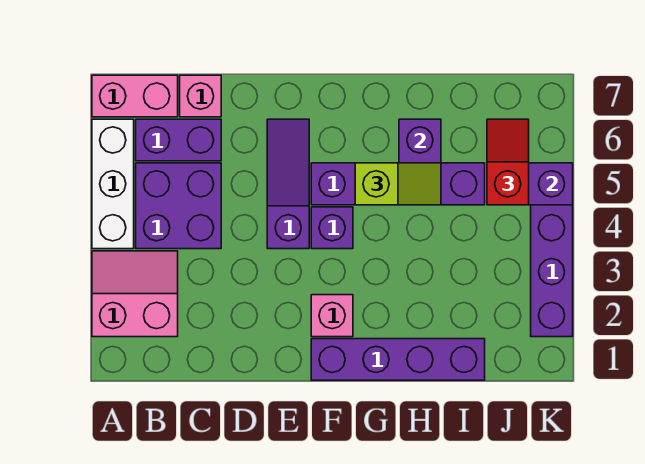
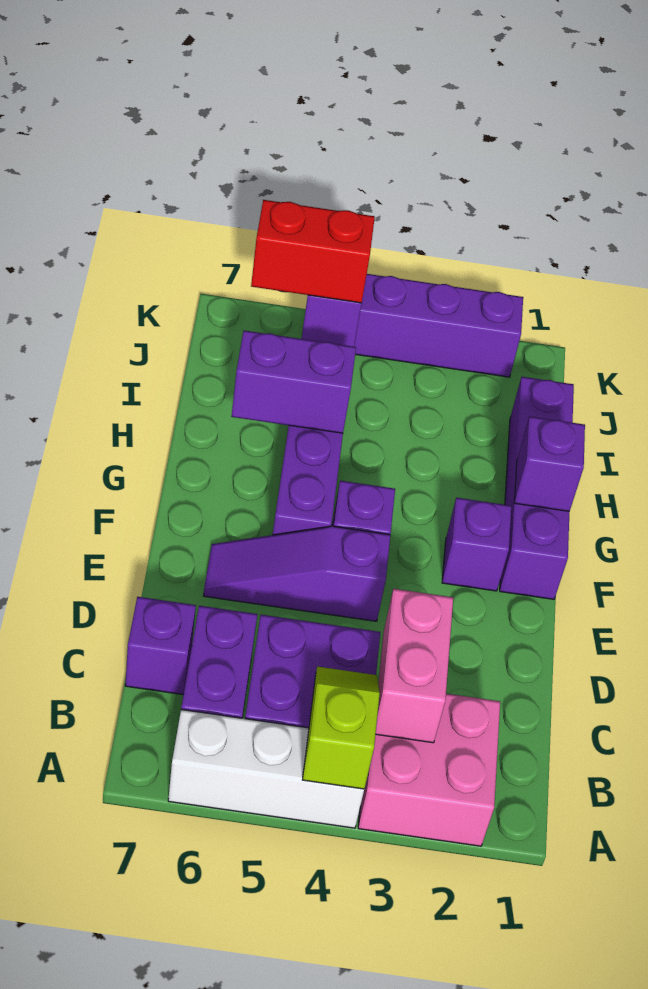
pink slope A2:B3 level 1 top 2 -> pink brick A2:B3 level 1
pink brick A7:B7 level 1 -> pink brick B3:C3 level 2
pink brick C7 level 1 -> purple brick C7 level 1
pink brick F2 level 1 -> purple brick F2 level 1
none -> purple brick G1 level 2
lime slope G5:H5 level 3 top G -> lime slope A4:B4 level 2 top A
red slope J5:J6 level 3 top 5 -> red brick J5:J6 level 3

